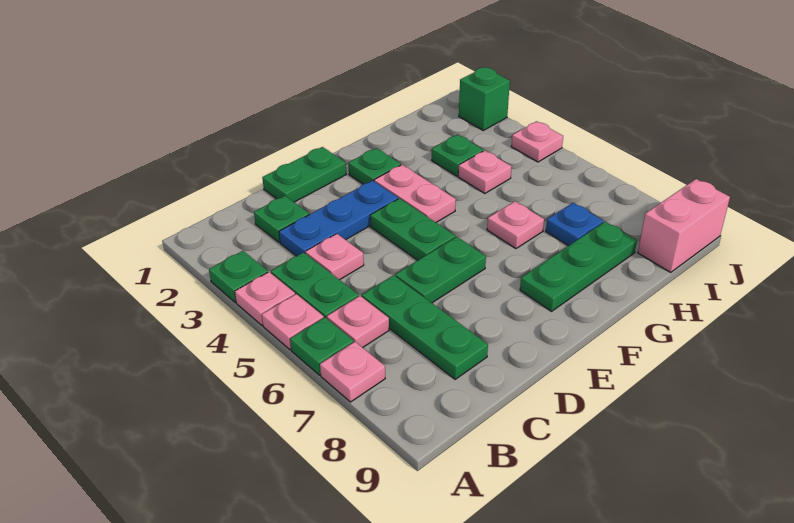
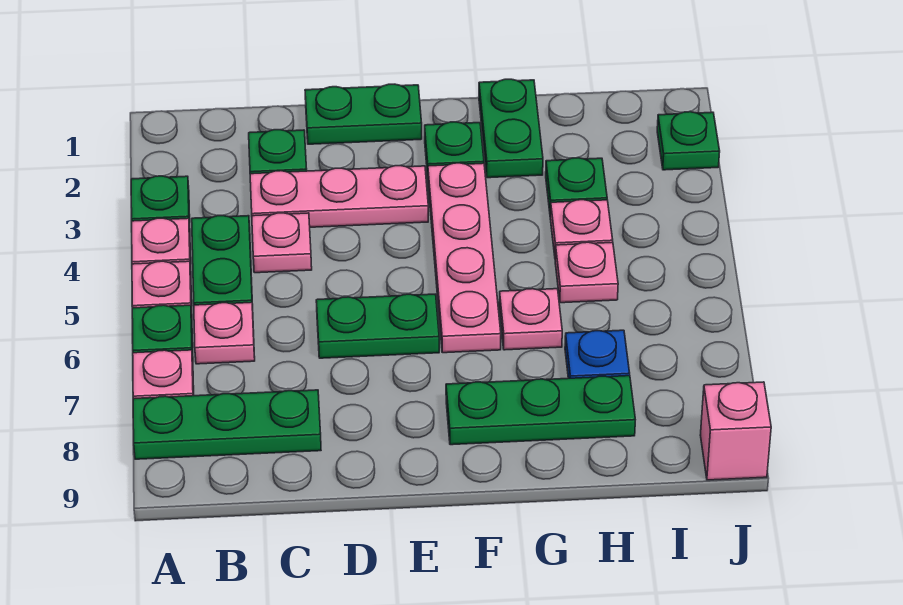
blue plate C3:E3 level 1 -> pink plate C3:E3 level 1
green plate C6:C8 level 1 -> green plate A8:C8 level 1
green plate E4:E5 level 1 -> green plate G1:G2 level 1
pink plate F3:F4 level 1 -> pink plate F3:F6 level 1
pink brick I9:J9 level 1 -> pink brick J9 level 1
green brick J2 level 1 -> green plate J2 level 1
pink plate J4 level 1 -> pink plate H5 level 1

